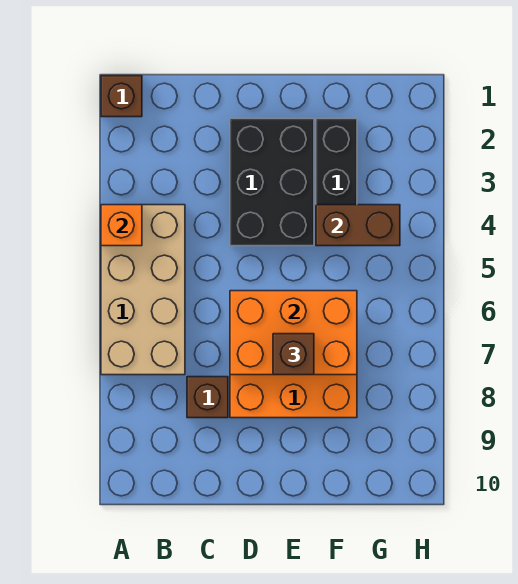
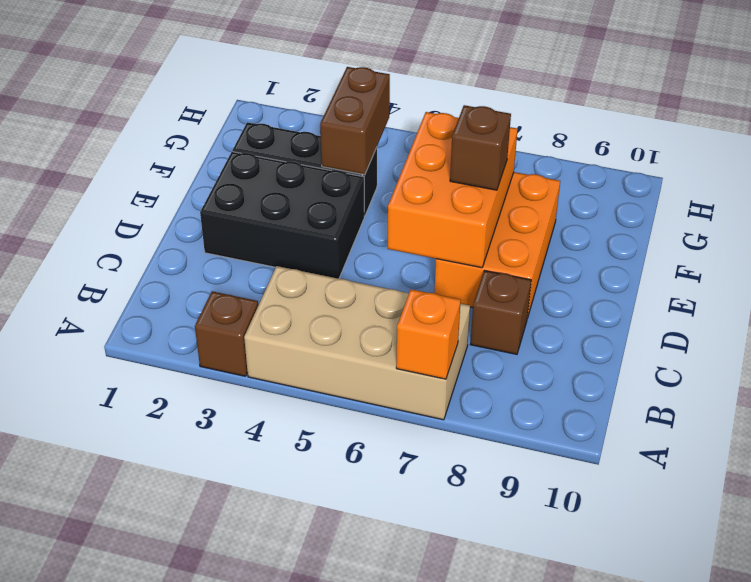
brown brick A1 level 1 -> brown brick A3 level 1
orange brick A4 level 2 -> orange brick A7 level 2

